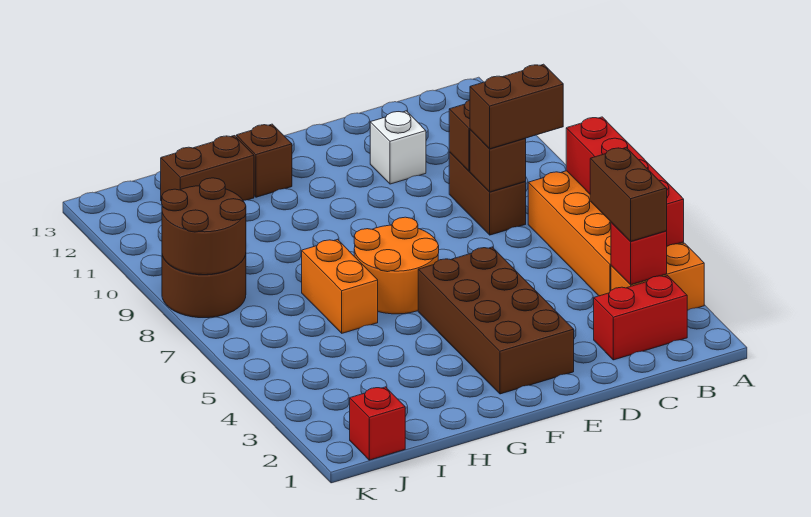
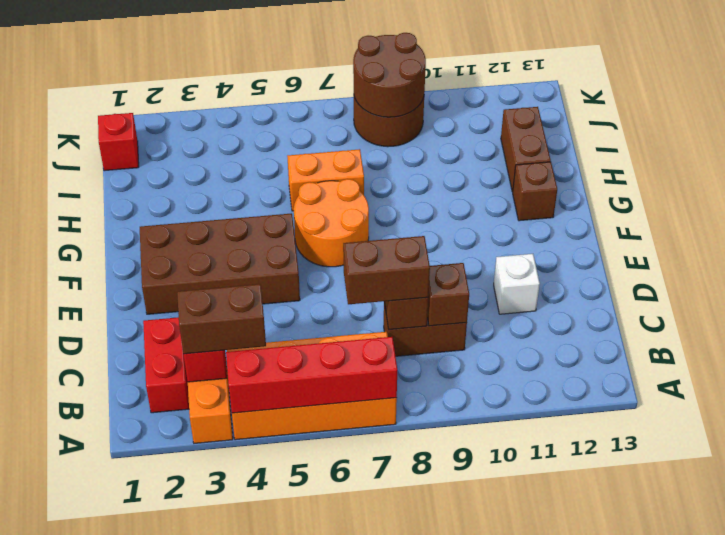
brown brick B8:C8 level 3 -> brown brick C7:C8 level 3

